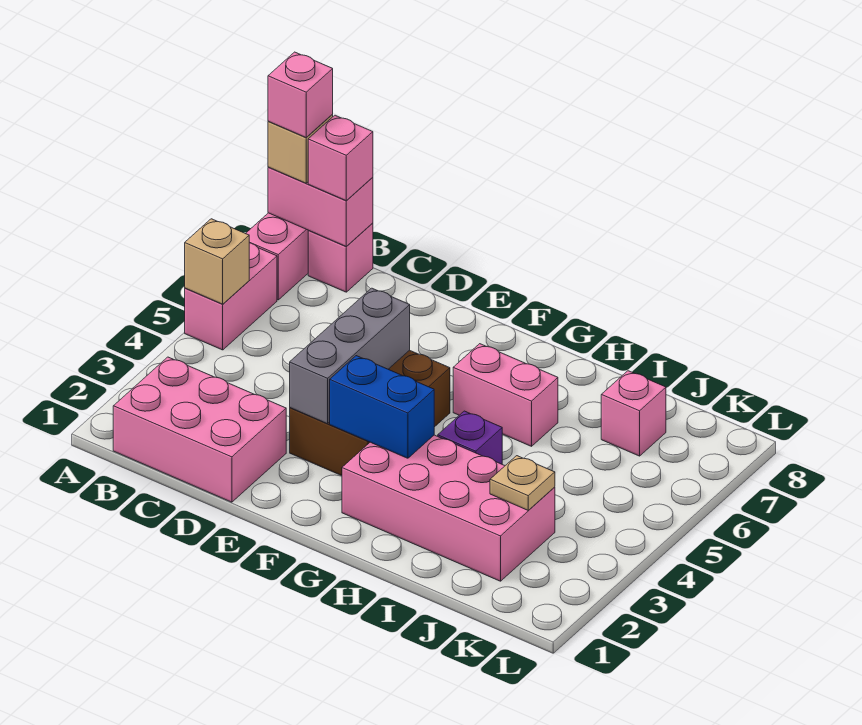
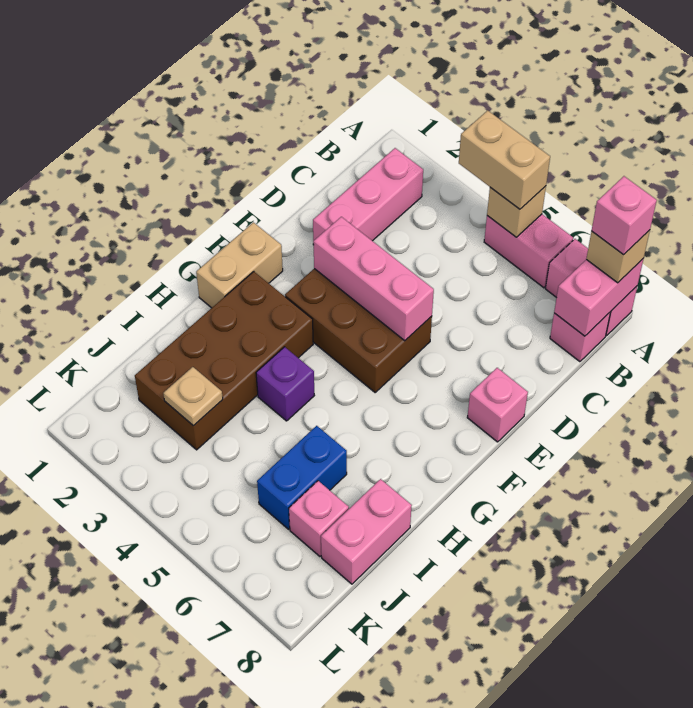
none -> tan brick A4:A5 level 3
pink brick B1:D2 level 1 -> pink brick B2:D2 level 1
pink brick B8 level 3 -> pink brick E8 level 1
grey brick E3:E5 level 2 -> pink brick E3:E5 level 2
none -> tan brick F1:G1 level 1
blue brick F3:G3 level 2 -> blue brick I6:J6 level 1
pink brick G2:J3 level 1 -> brown brick G2:J3 level 1
pink brick G6:H6 level 1 -> pink brick I8:J8 level 1

